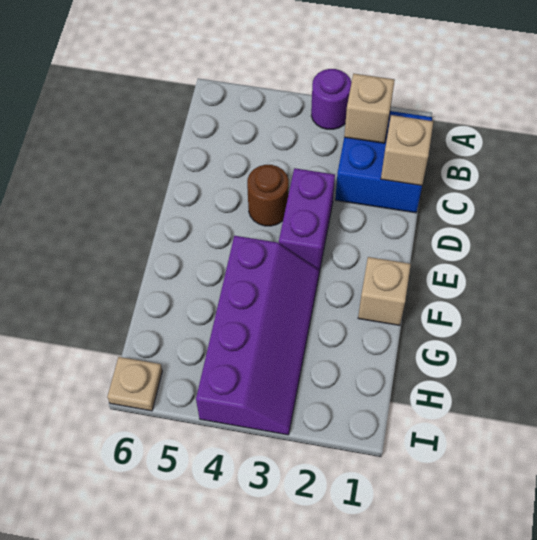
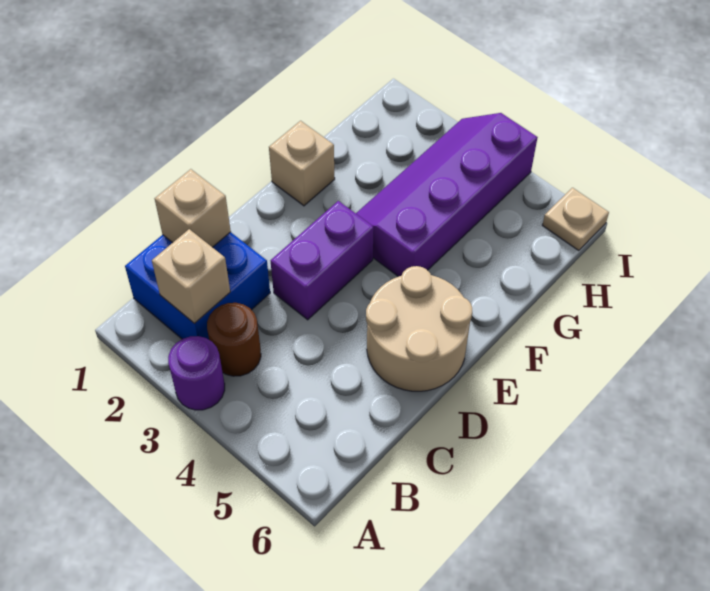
brown round brick D4 level 1 -> brown round brick B3 level 1
none -> tan round brick D5:E6 level 1

